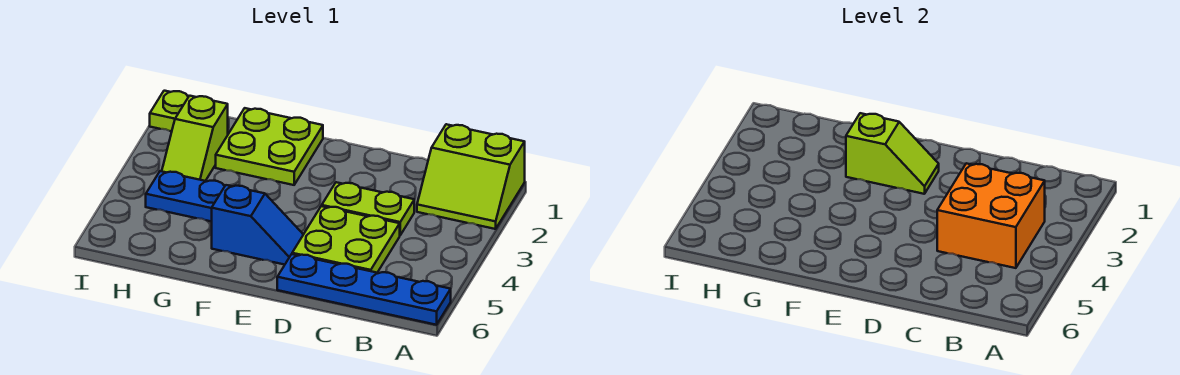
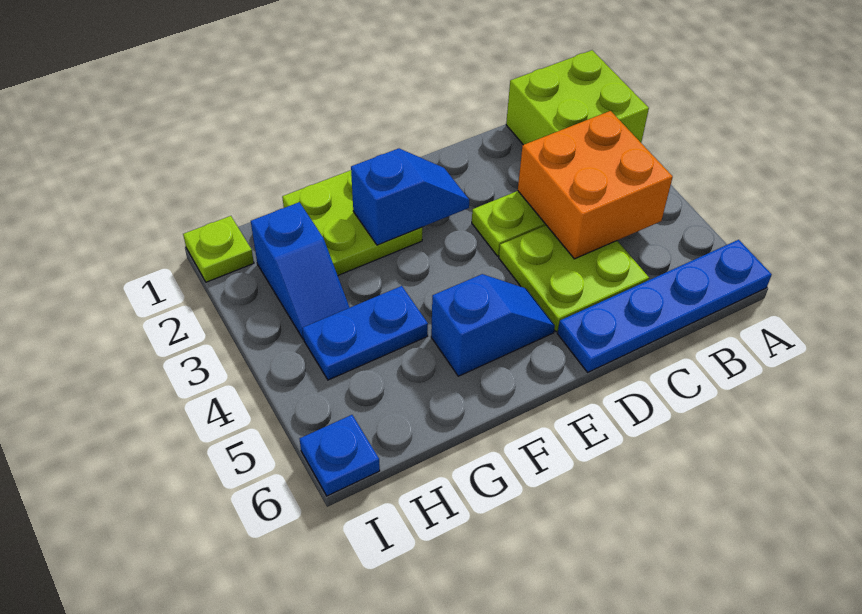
lime slope A1:B2 level 1 top 1 -> lime brick A1:B2 level 1
lime slope E2:F2 level 2 top F -> blue slope E2:F2 level 2 top F
lime slope H2:H3 level 1 top 2 -> blue slope H2:H3 level 1 top 2
none -> blue plate I6 level 1

